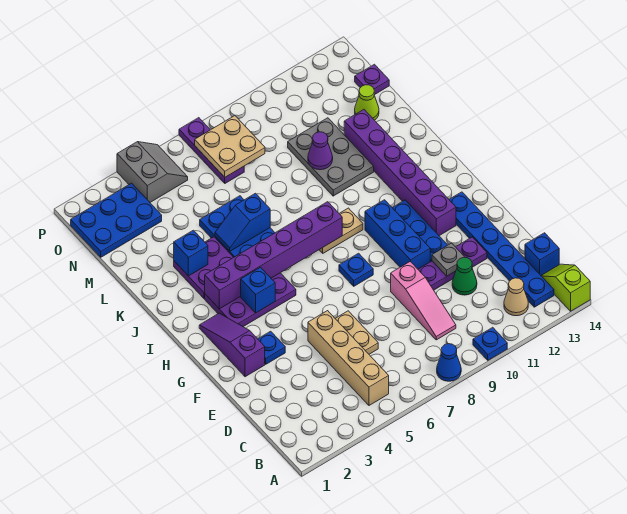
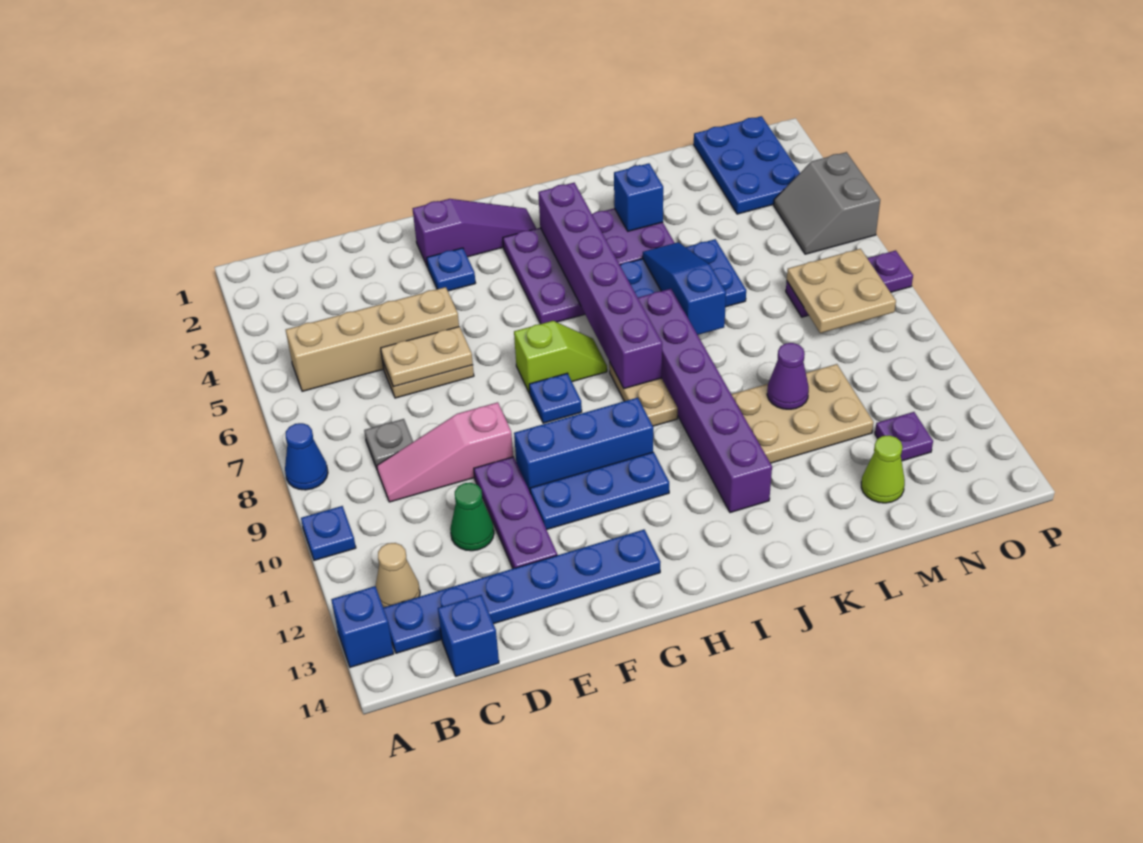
lime slope A14:B14 level 1 top A -> lime slope G7:H7 level 1 top G
none -> tan plate D6:E6 level 2
grey plate E11 level 2 -> grey plate C8 level 1
purple brick G12:L12 level 1 -> purple brick J7:J12 level 1
blue brick H4 level 2 -> blue brick A13 level 1
blue slope K5:K6 level 2 top 6 -> blue slope K5:K7 level 2 top 7
grey plate K10:M11 level 1 -> tan plate K10:M11 level 1
purple plate N14 level 1 -> purple plate N12 level 1
grey slope O4:P5 level 1 top 4 -> grey slope O4:P5 level 1 top P

